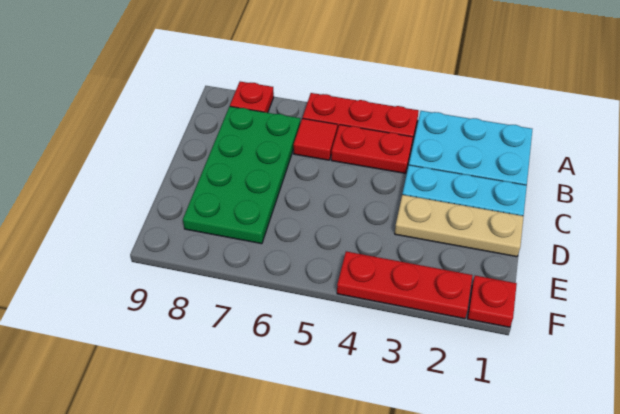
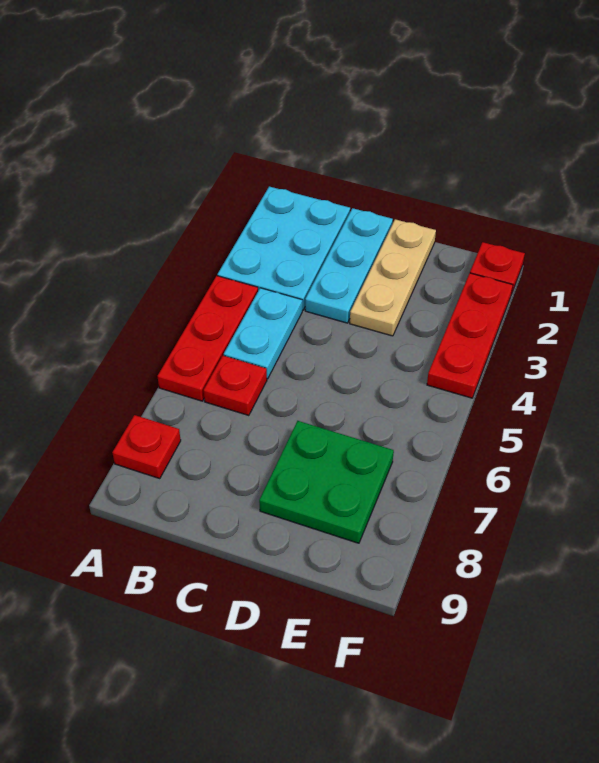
red plate B4:B5 level 1 -> cyan plate B4:B5 level 1
red tile B6 level 1 -> red plate B6 level 1
green plate B7:E8 level 1 -> green plate D7:E8 level 1

